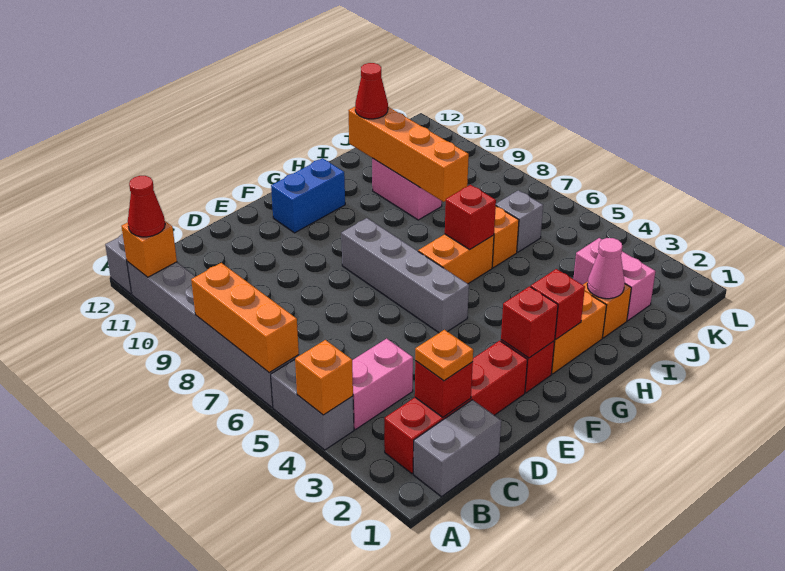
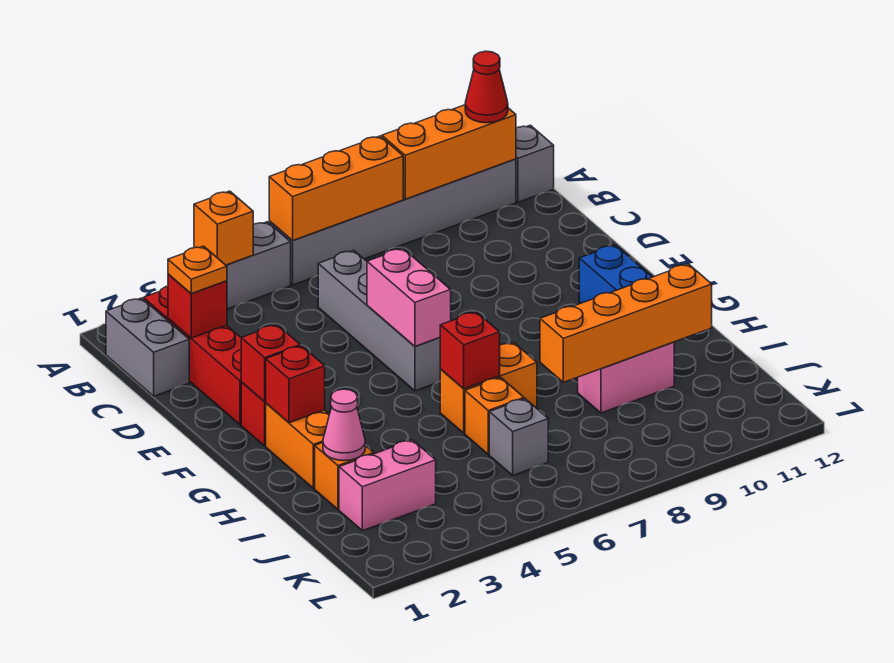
orange brick A11 level 2 -> orange brick A9:A11 level 2
pink brick B4:C4 level 1 -> pink brick E6:F6 level 2
grey brick F5:F8 level 1 -> grey brick C6:F6 level 1
orange brick G6:H6 level 1 -> orange brick H6:H7 level 1
red cone I11 level 3 -> none

